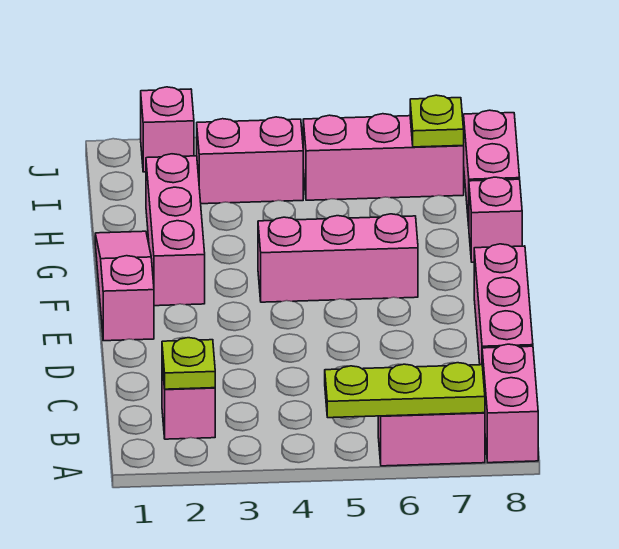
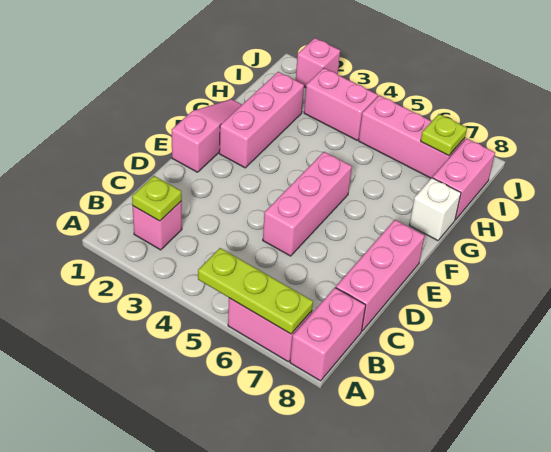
pink brick F4:F6 level 1 -> pink brick D5:F5 level 1
pink brick G8 level 1 -> white brick G8 level 1

